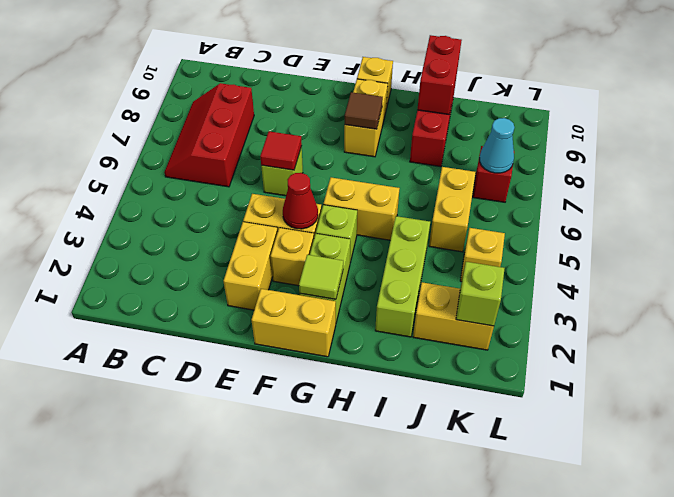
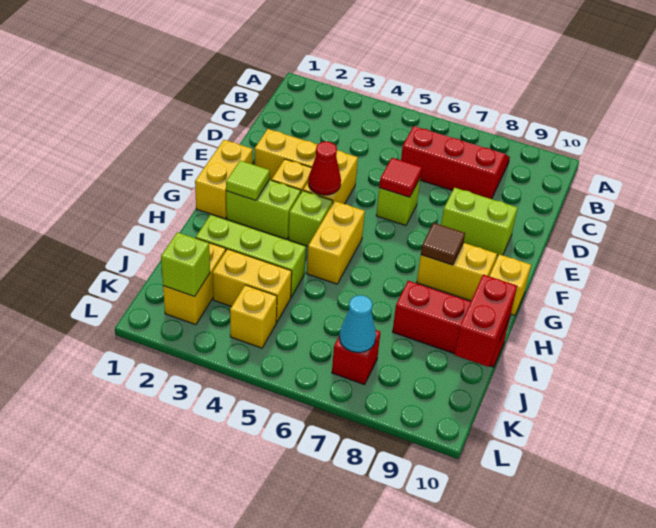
none -> lime brick E8:E9 level 1
red brick I9:I10 level 2 -> red brick I10:J10 level 2
yellow brick J5:J6 level 1 -> yellow brick J3:J4 level 1

